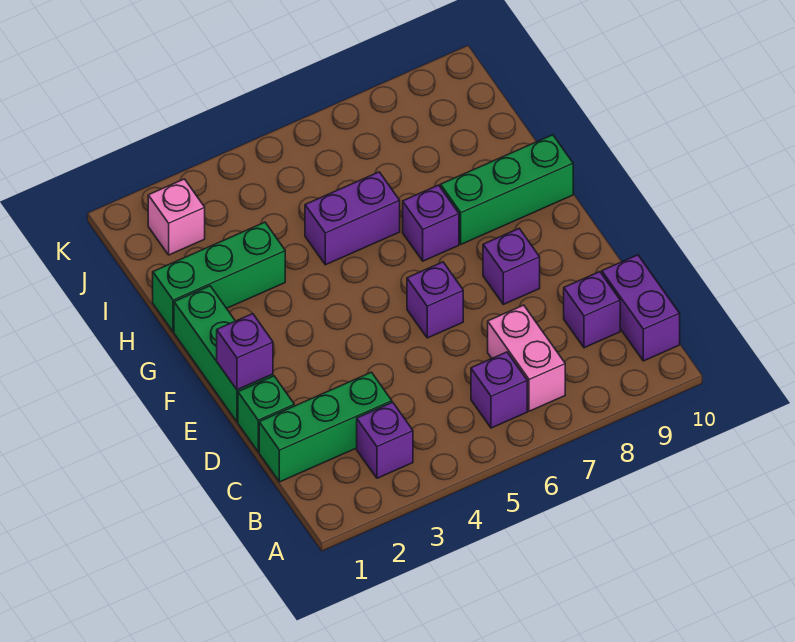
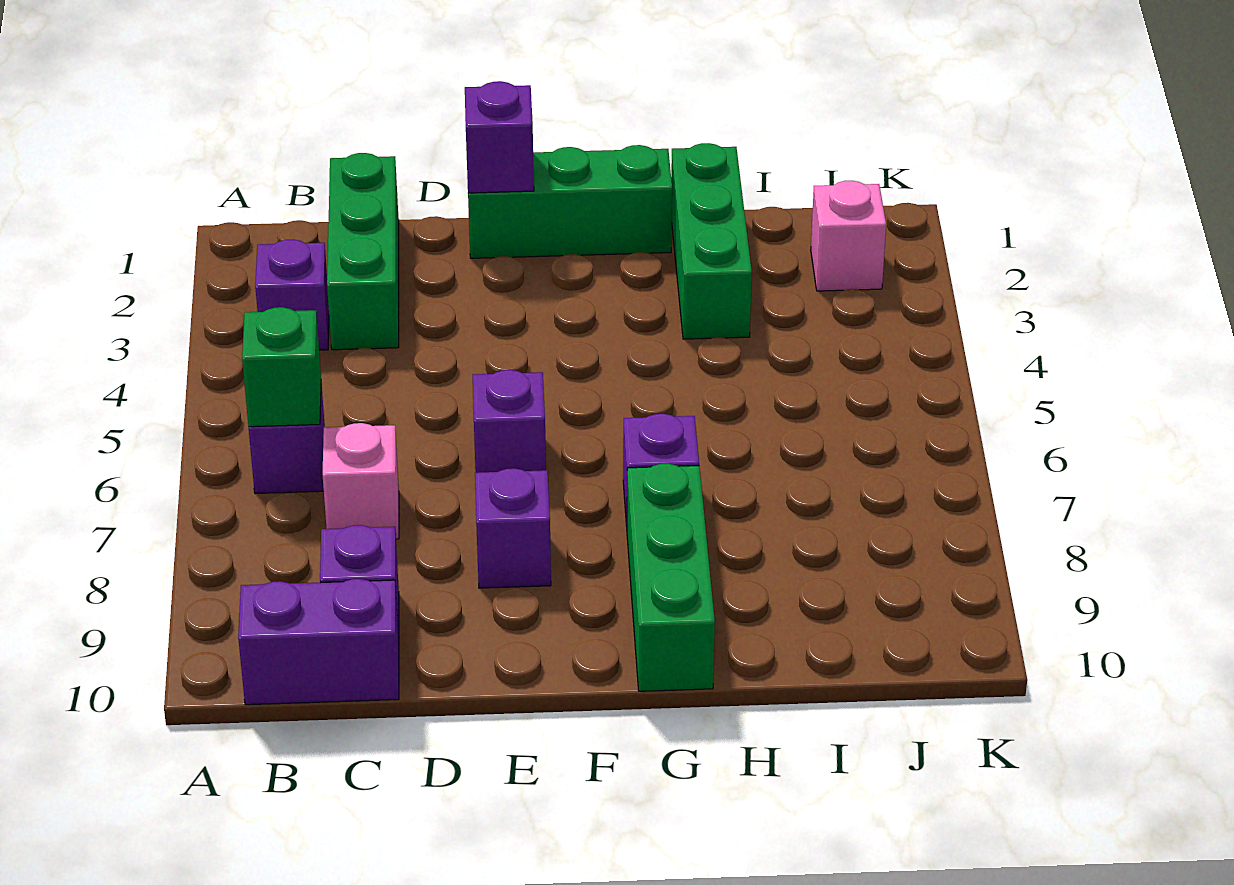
pink brick B7:C7 level 1 -> pink brick C7 level 1
green brick D1 level 1 -> green brick B6 level 2
purple brick H5:H6 level 1 -> none

